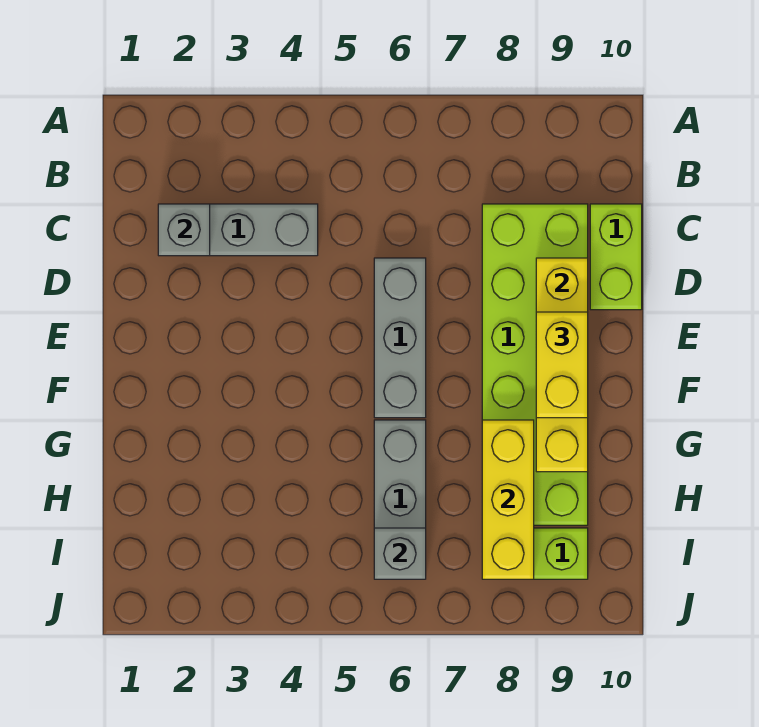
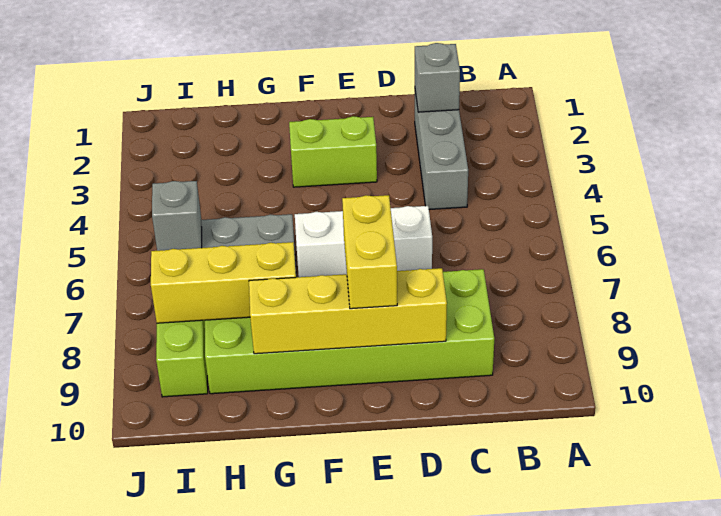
lime brick C10:D10 level 1 -> lime brick E3:F3 level 1
grey brick D6:F6 level 1 -> white brick D6:F6 level 1
yellow brick E9:F9 level 3 -> yellow brick E8:E9 level 3

